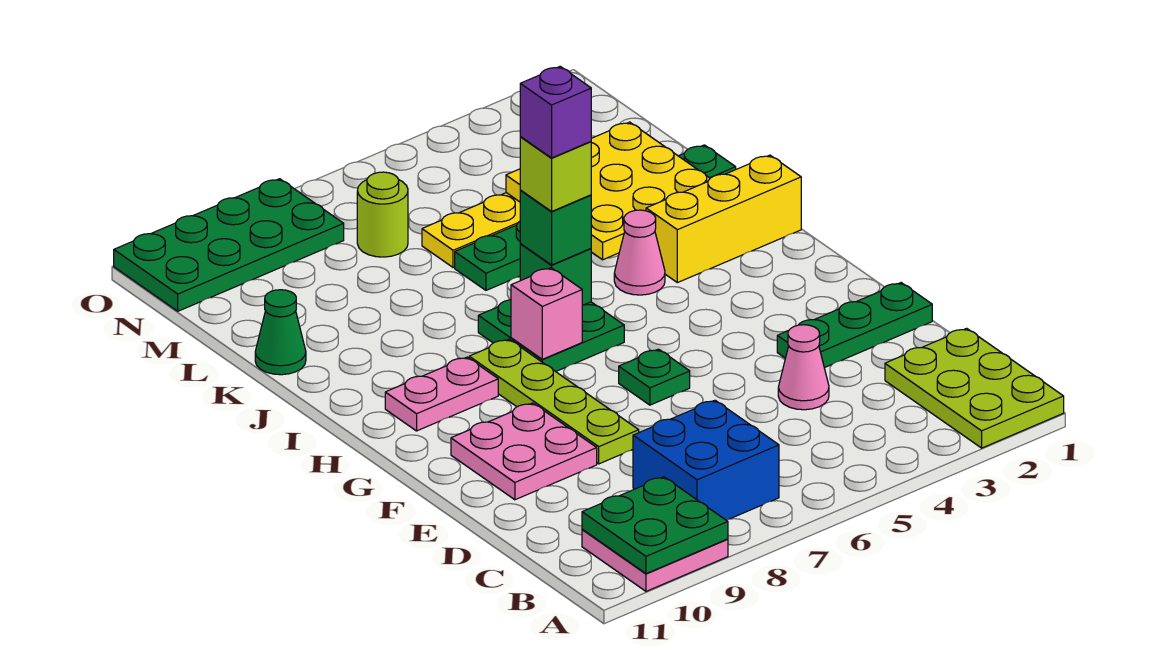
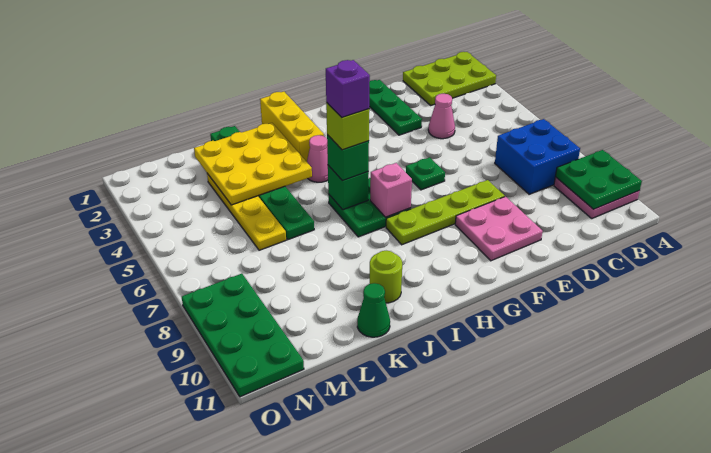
pink plate H9:H10 level 1 -> none
lime round brick M7 level 1 -> lime round brick J10 level 1

